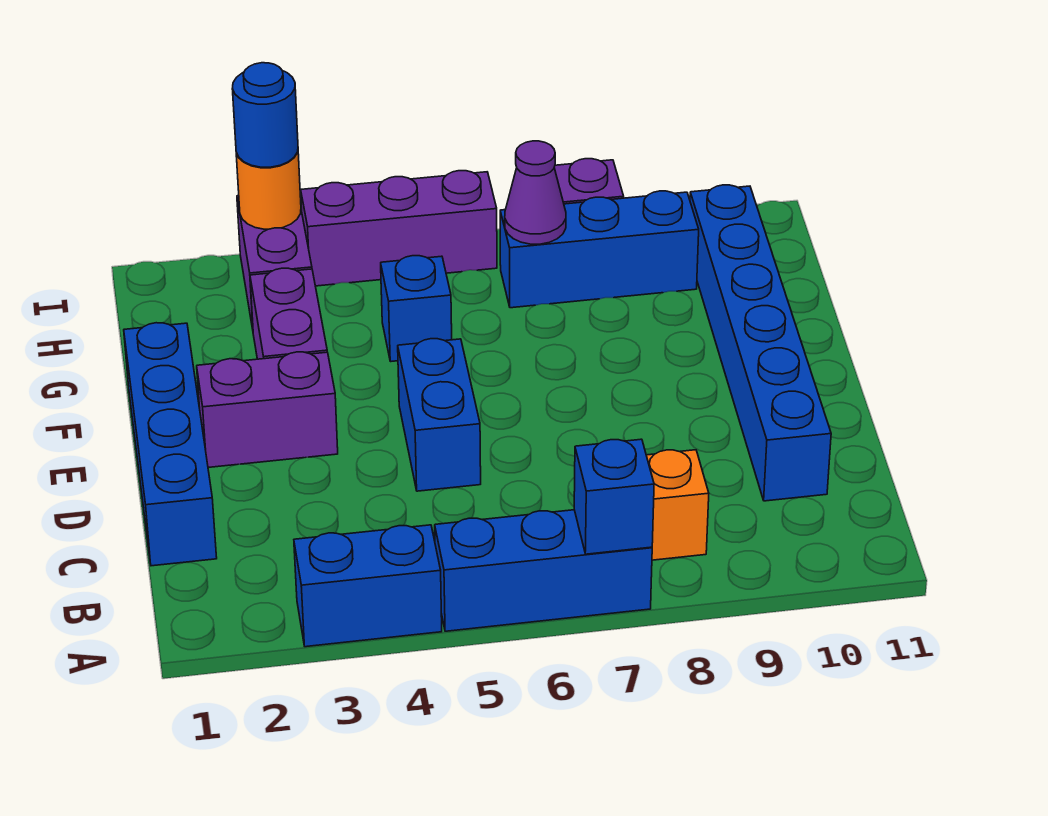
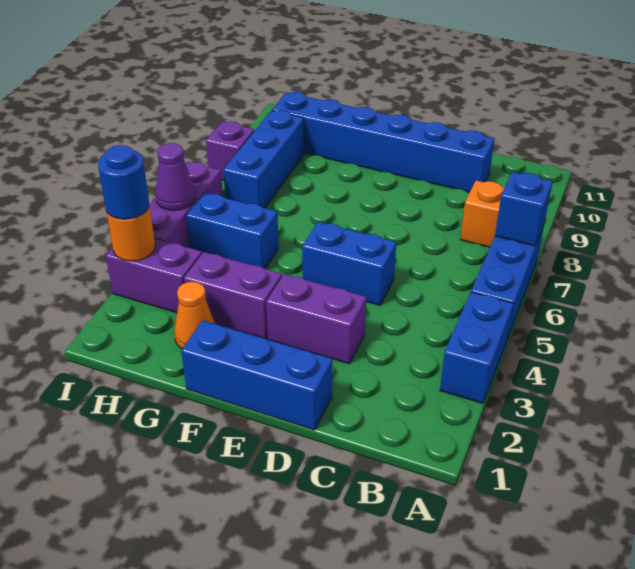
blue brick C1:F1 level 1 -> blue brick D1:F1 level 1
purple brick E2:E3 level 1 -> purple brick D3:E3 level 1
none -> orange cone G2 level 1
blue brick G5 level 1 -> blue brick G5:H5 level 1
purple cone H7 level 2 -> purple cone I5 level 2

